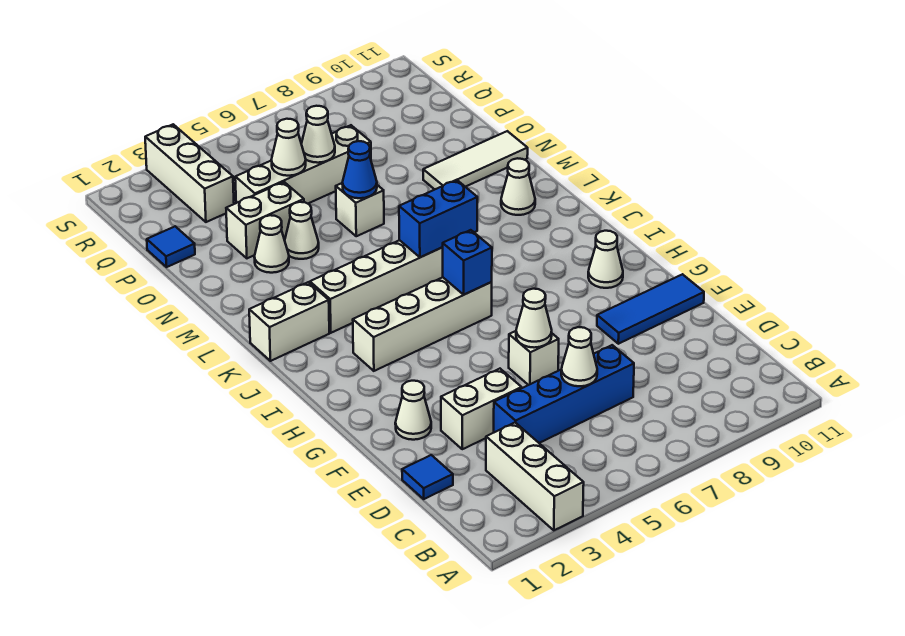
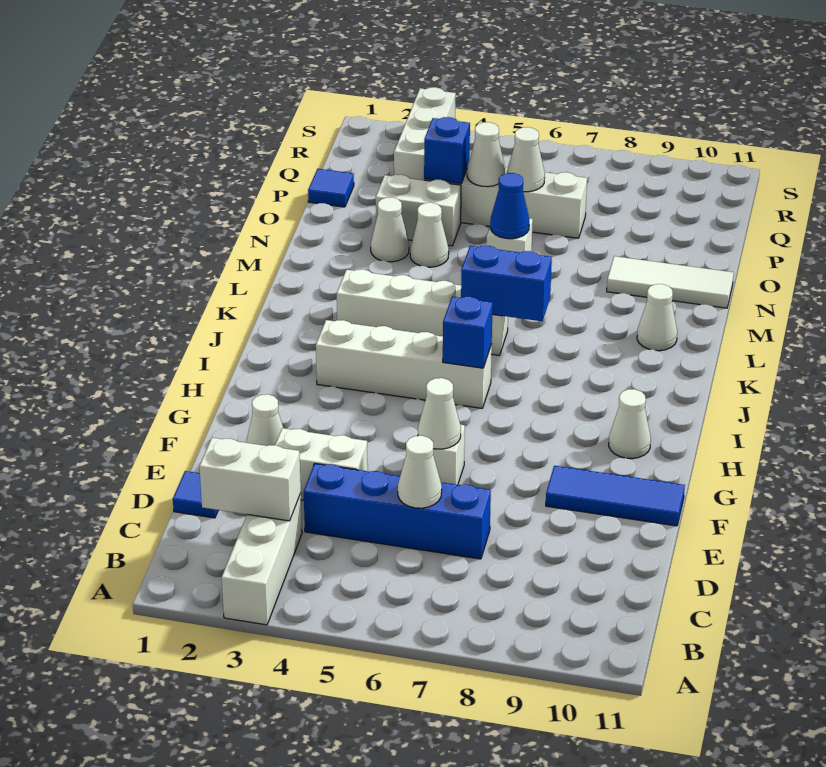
white brick K1:K2 level 1 -> white brick C2:C3 level 2
none -> blue brick P4 level 2

